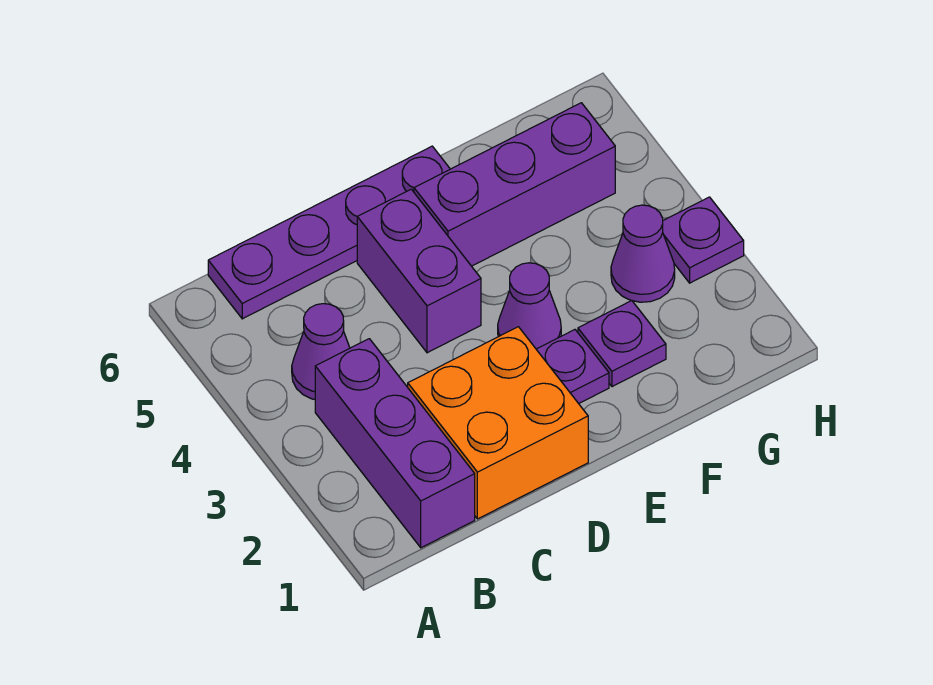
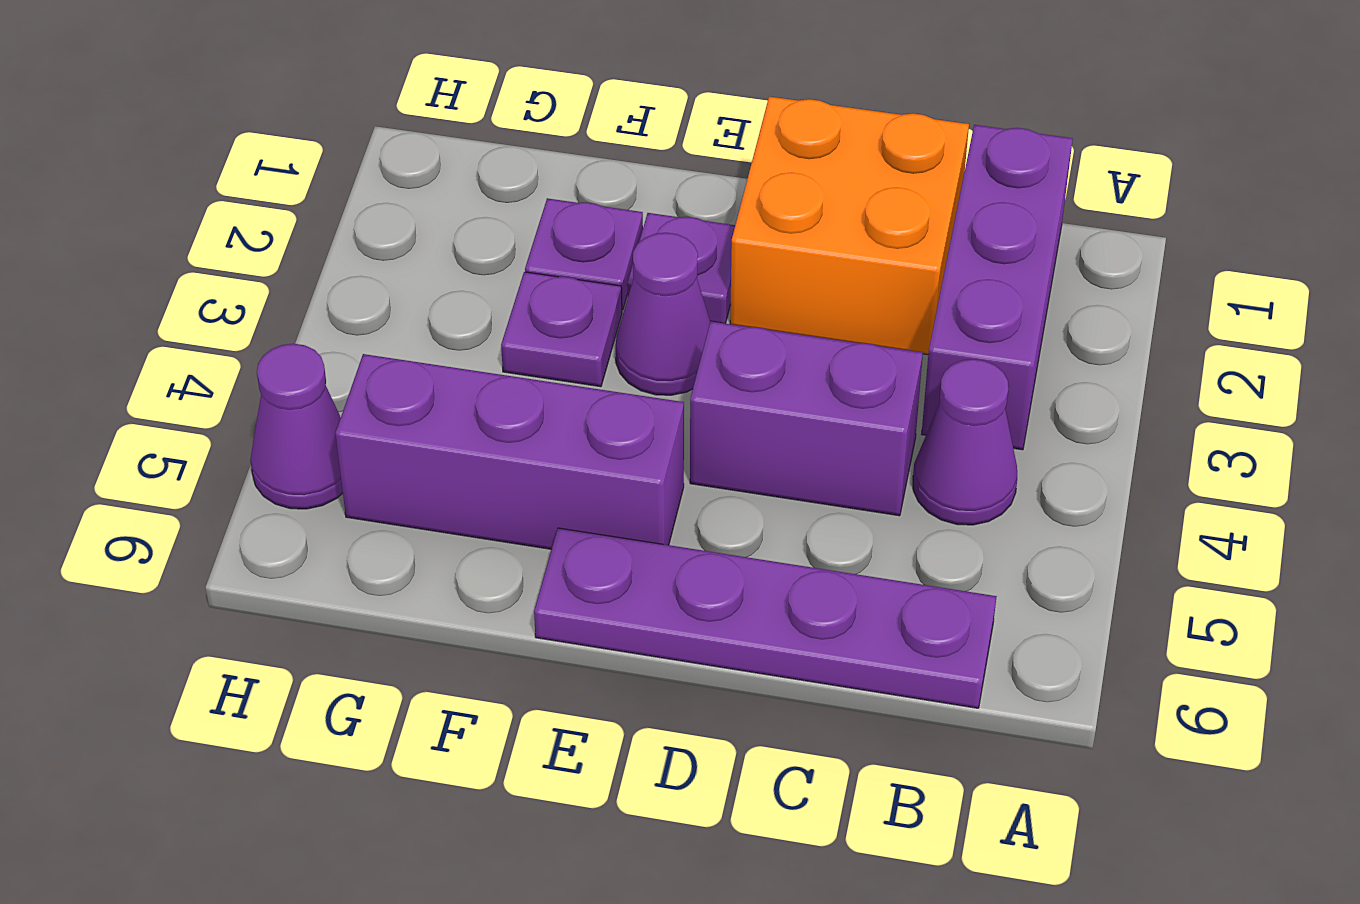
purple brick D4:D5 level 1 -> purple brick C4:D4 level 1
purple cone G3 level 1 -> purple cone H5 level 1
purple plate H3 level 1 -> purple plate F3 level 1

